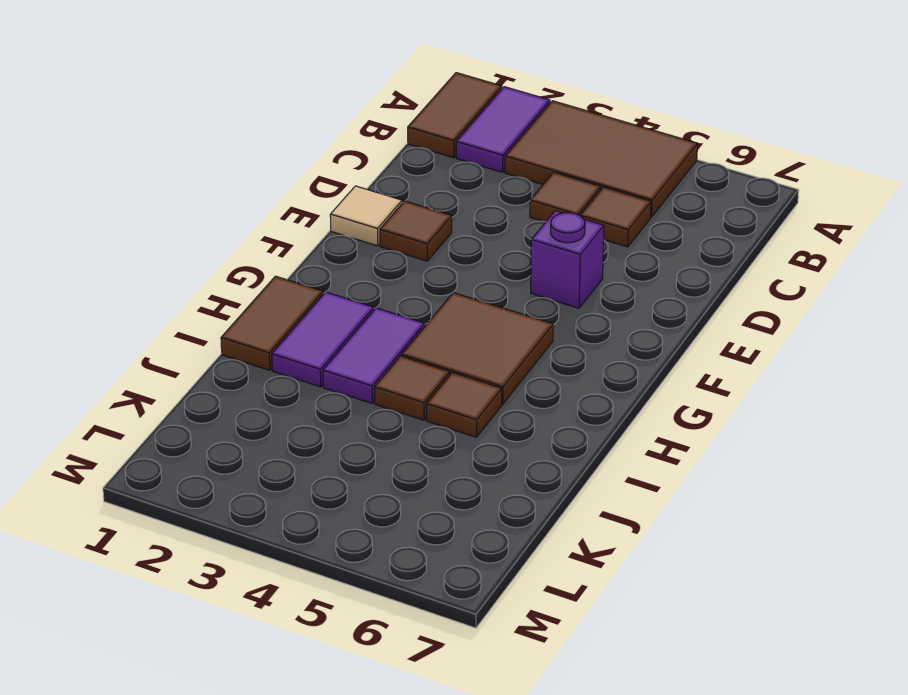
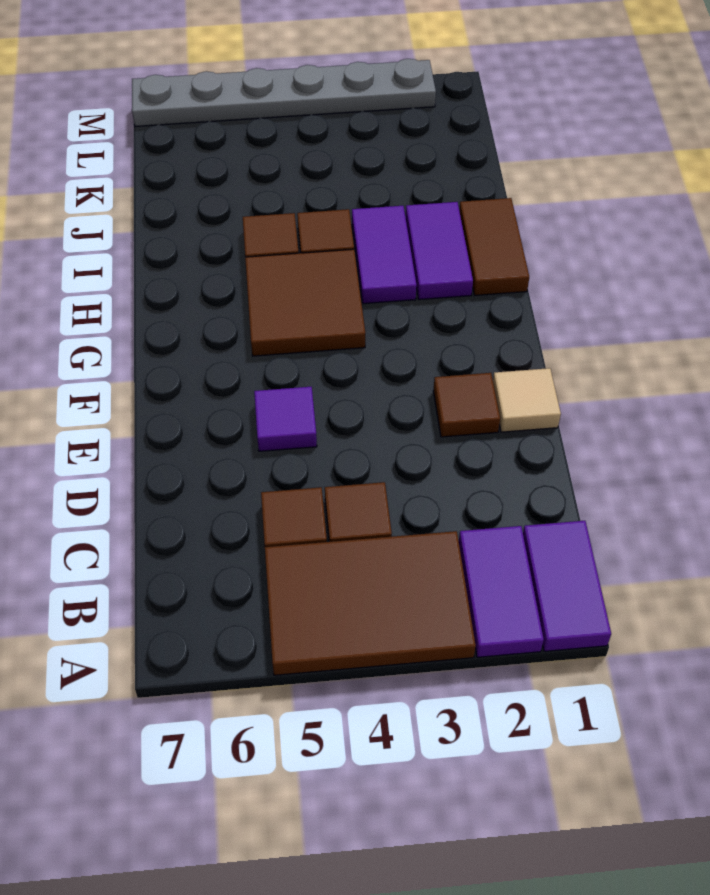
brown tile A1:B1 level 1 -> purple tile A1:B1 level 1
purple brick E5 level 1 -> purple tile E5 level 1
none -> grey plate M2:M7 level 1

